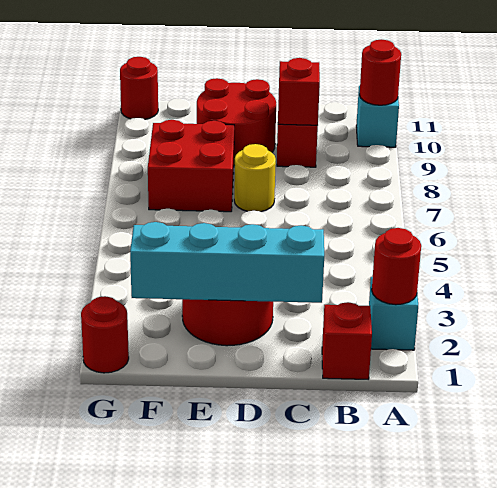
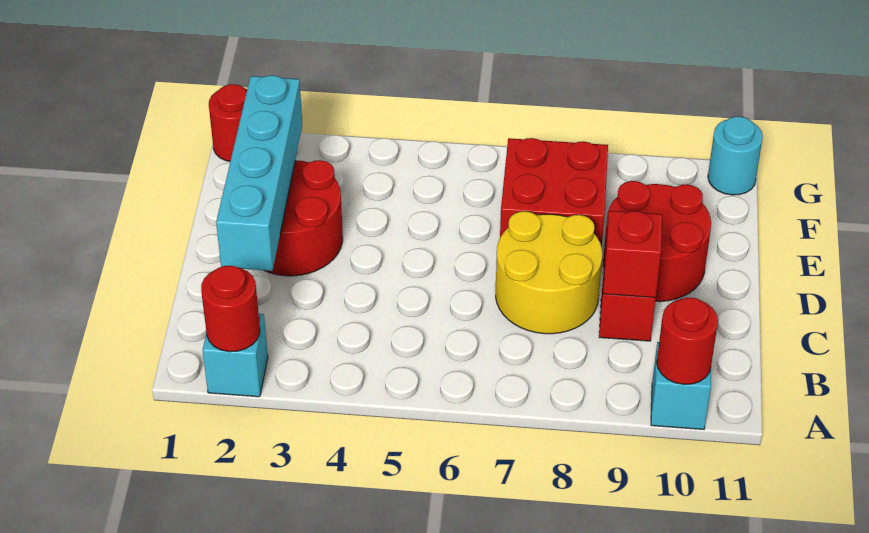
red brick B1 level 1 -> none
yellow round brick D7 level 1 -> yellow round brick C7:D8 level 1
red round brick G11 level 1 -> cyan round brick G11 level 1

